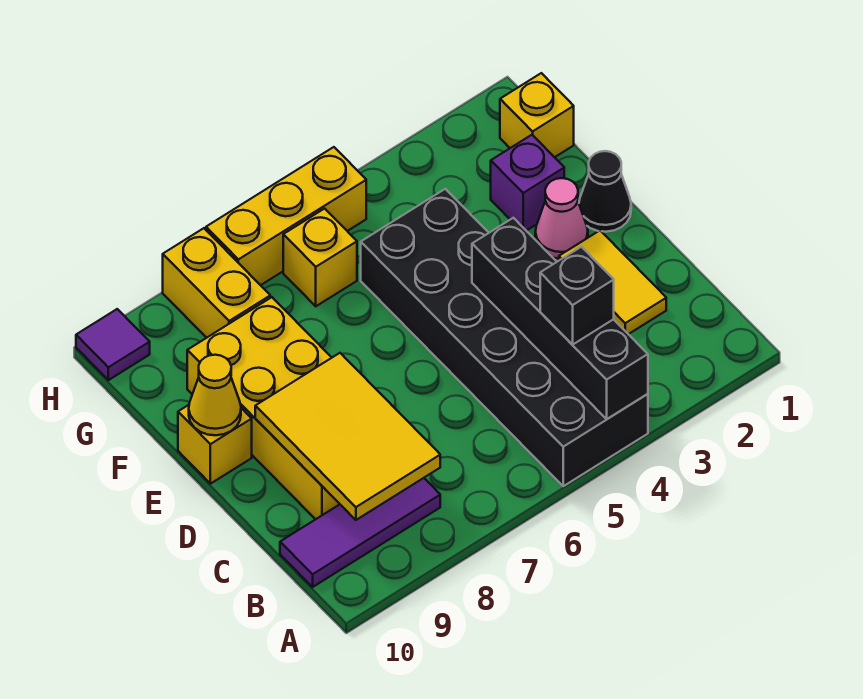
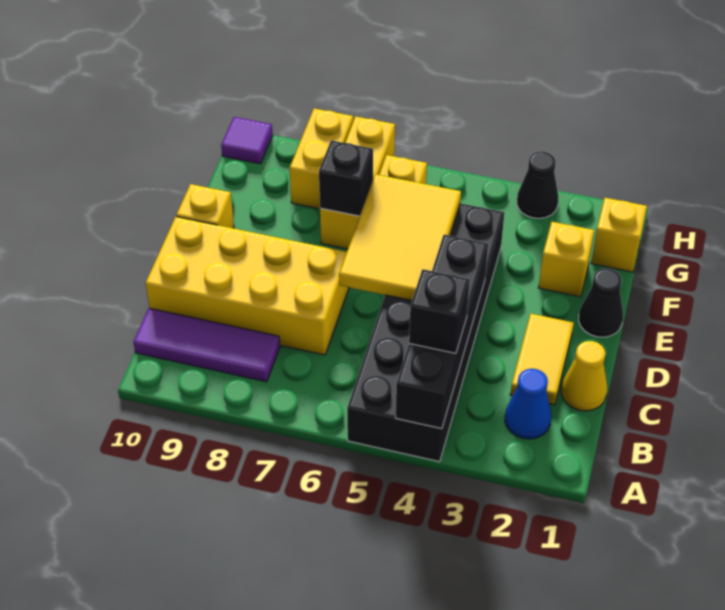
none -> blue cone B2 level 1
yellow tile B8:D9 level 2 -> yellow tile D5:F6 level 2
yellow brick C8:F9 level 1 -> yellow brick C7:D10 level 1
pink cone E2 level 1 -> none
yellow cone E10 level 2 -> yellow cone C1 level 1
purple brick F2 level 1 -> yellow brick F2 level 1
none -> black brick F7 level 2
none -> black cone H3 level 1
yellow brick H5:H7 level 1 -> yellow brick F7:H7 level 1

